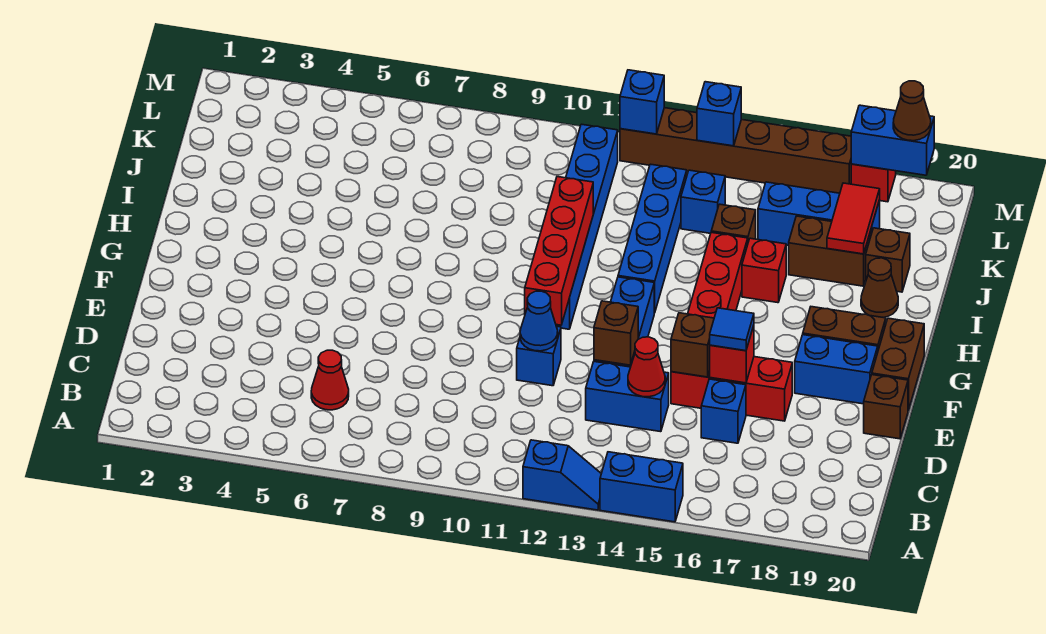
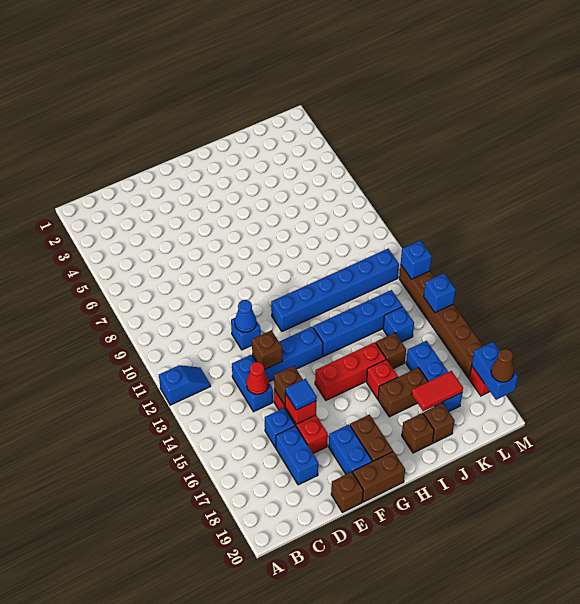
blue slope A12:A13 level 1 top 12 -> blue slope A12:B12 level 1 top A
blue brick A14:A15 level 1 -> blue brick D17:D18 level 1
red cone C6 level 1 -> none
red brick F11:I11 level 2 -> none
brown cone I19 level 1 -> brown brick I19 level 1
brown brick J17:J18 level 1 -> brown brick I17:J17 level 1

